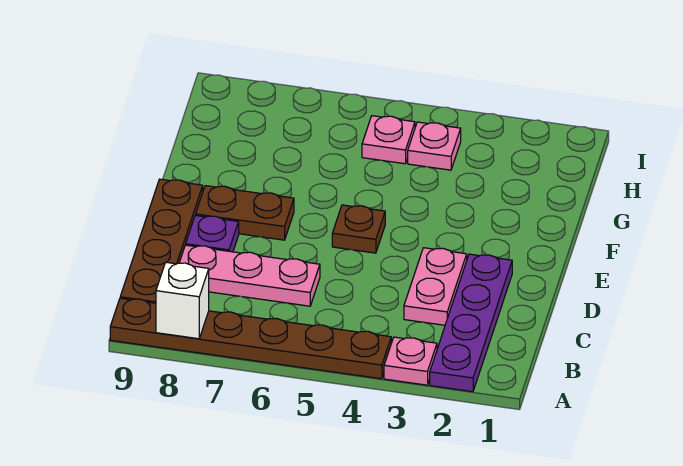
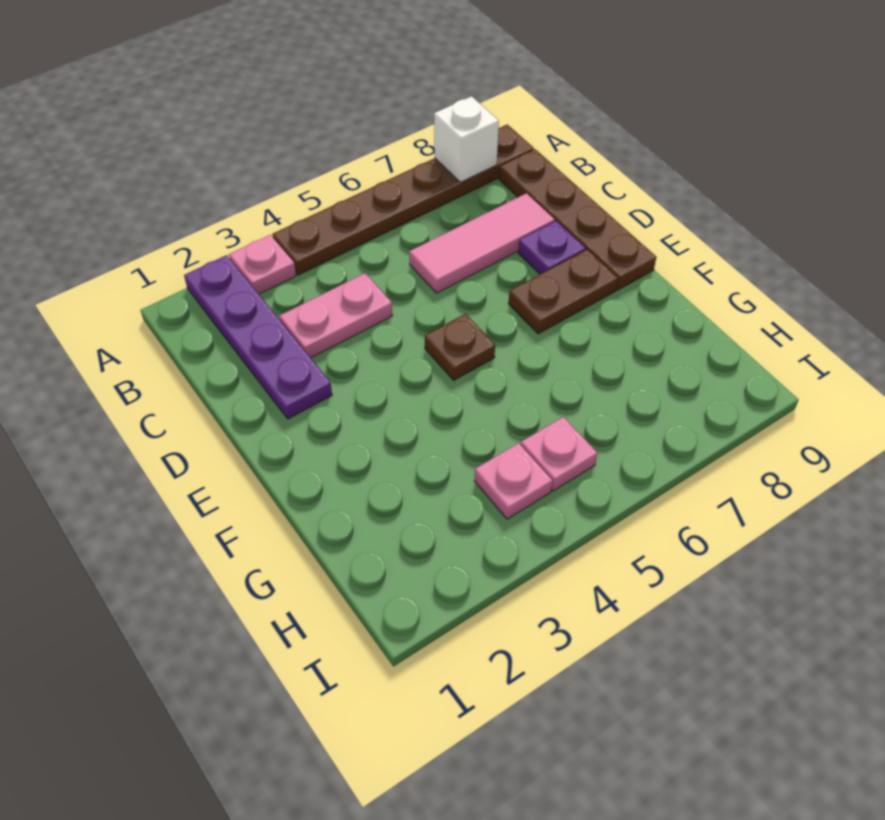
pink plate C3:D3 level 1 -> pink plate C3:C4 level 1
pink plate C6:C8 level 1 -> pink tile C6:C8 level 1

